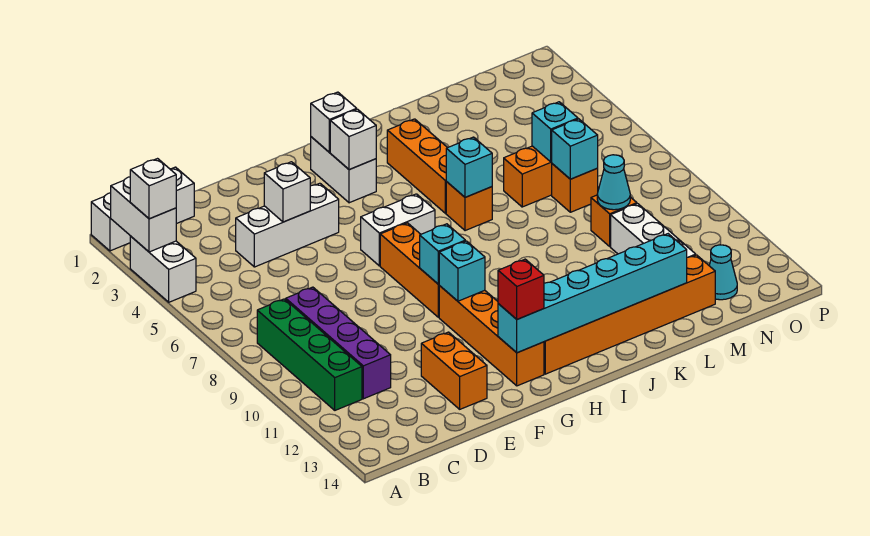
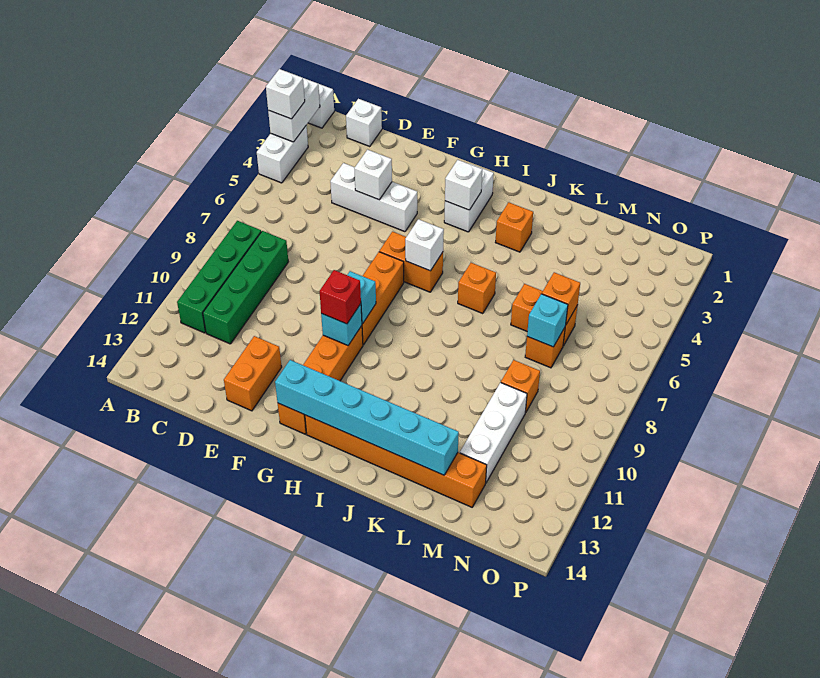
purple brick C8:C11 level 1 -> green brick C8:C11 level 1
white brick G6:H6 level 1 -> orange brick G6:H6 level 1
red brick G13 level 3 -> red brick G10 level 3
white brick H2 level 2 -> white brick H6 level 2
orange brick J3:J5 level 1 -> orange brick J3 level 1
cyan brick J6 level 2 -> none
cyan brick M6 level 2 -> orange brick M6 level 2
cyan cone M9 level 2 -> none
cyan cone N13 level 1 -> none

